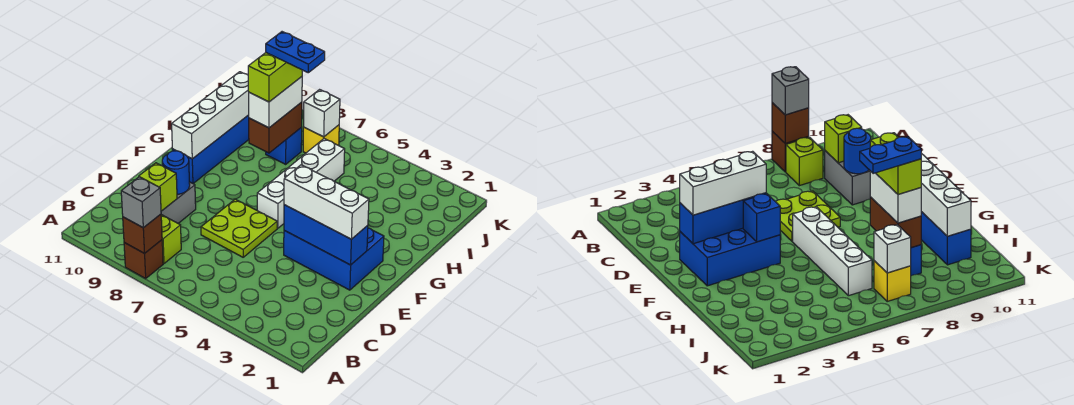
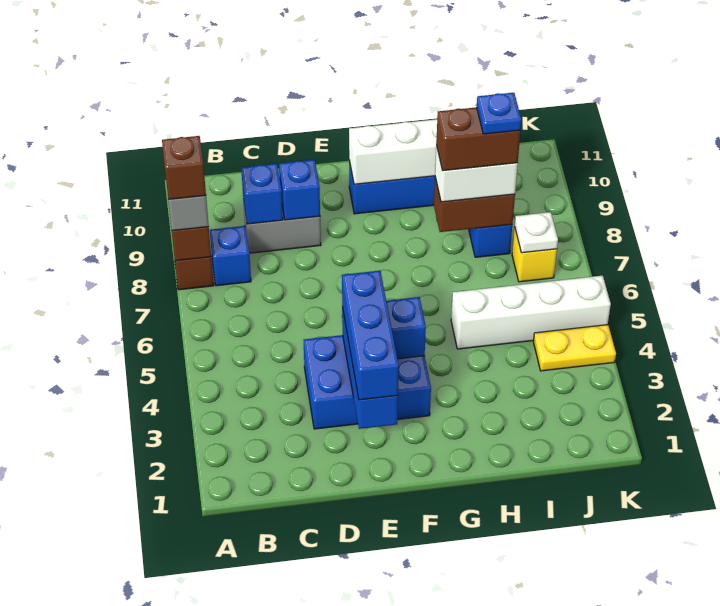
none -> brown brick A8 level 4
lime brick B8 level 1 -> blue brick B8 level 1
lime brick C9 level 2 -> blue brick C9 level 2
lime plate D6:E7 level 1 -> none
blue round brick D9 level 2 -> blue brick D9 level 2
blue brick E2:F4 level 1 -> blue brick D3:F4 level 1
white brick E2:E4 level 3 -> blue brick E2:E4 level 3
white brick F6:I6 level 1 -> white brick H5:K5 level 1
lime brick H8:I8 level 4 -> brown brick H8:I8 level 4
blue plate I7:I8 level 5 -> blue plate I8 level 5
none -> yellow plate J4:K4 level 1
white brick J7 level 2 -> white plate J7 level 2

